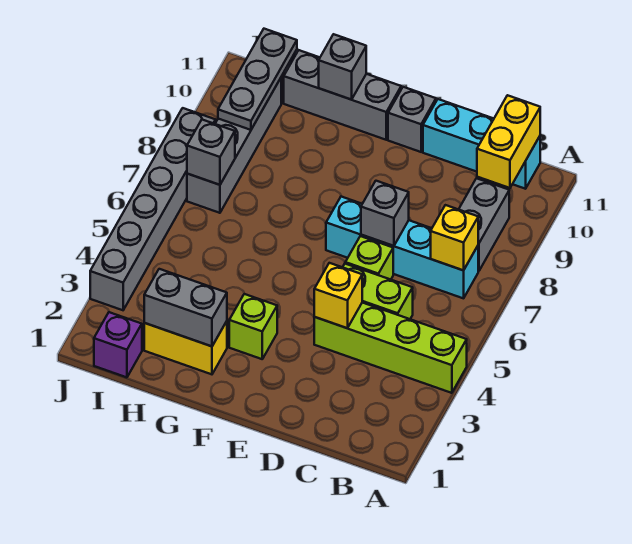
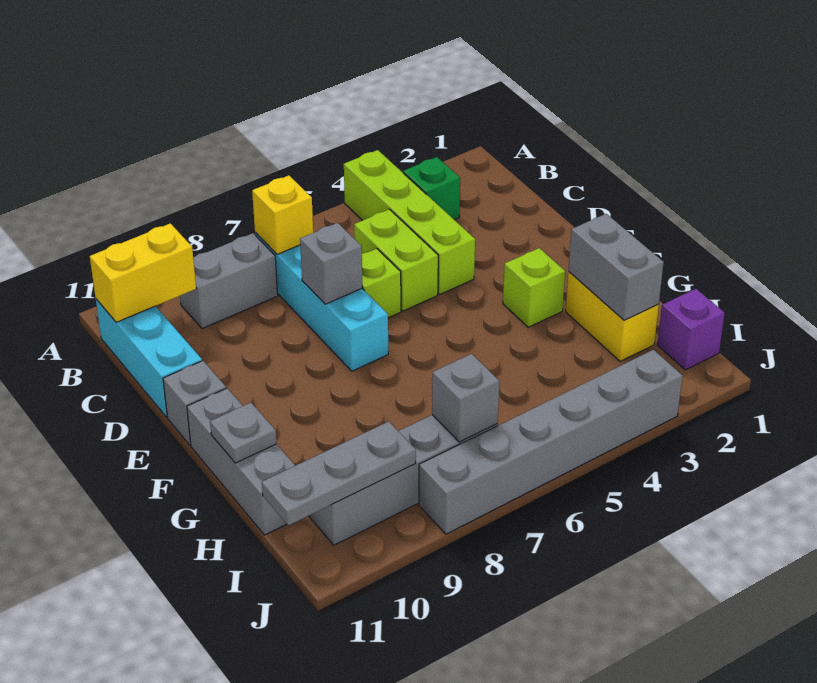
none -> green brick B3 level 1
yellow brick D4 level 2 -> none
grey brick G11 level 2 -> grey plate G11 level 2

